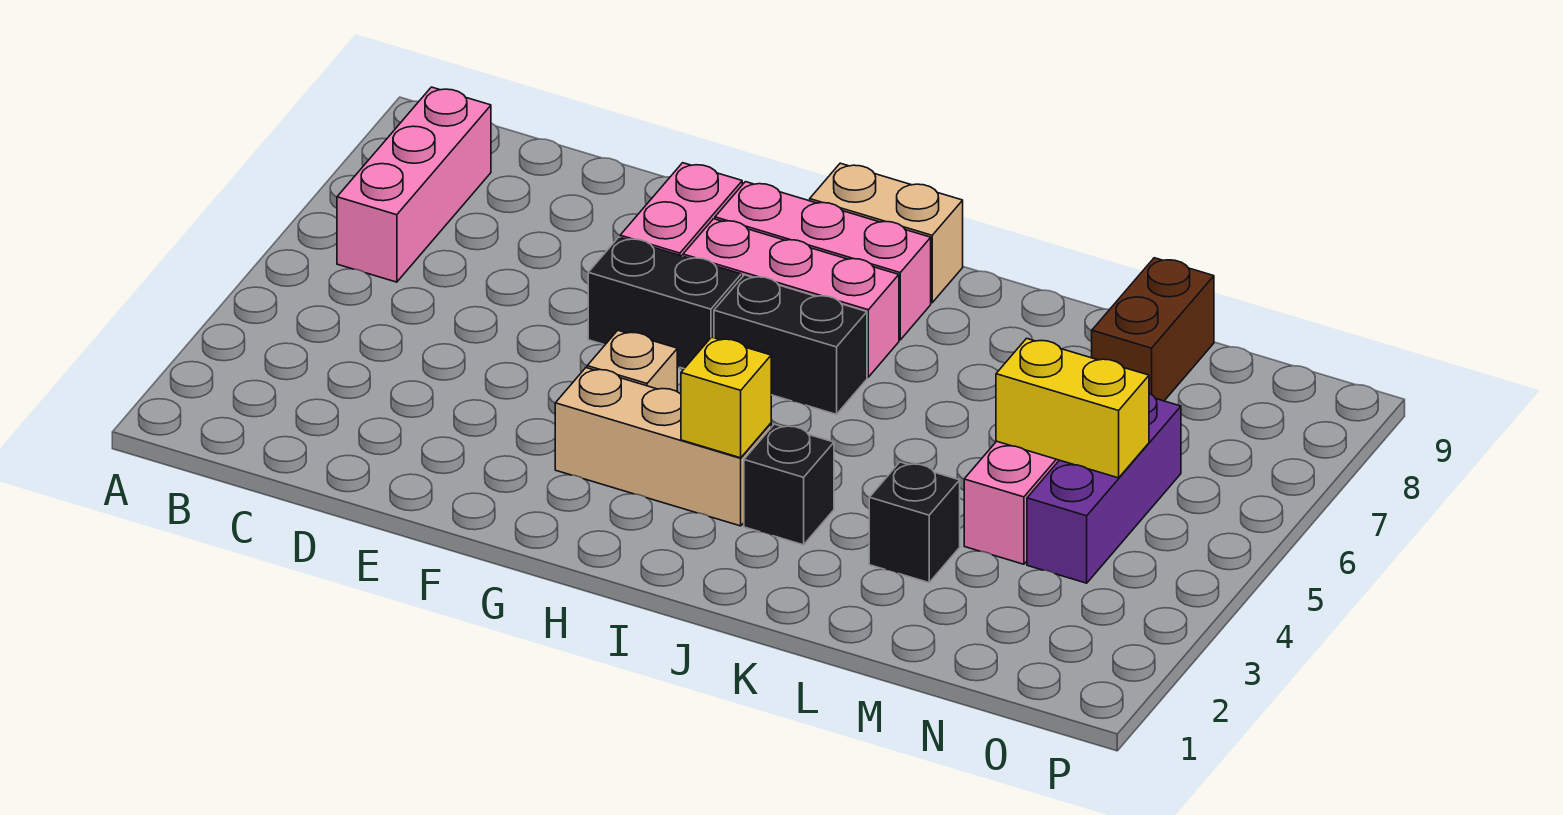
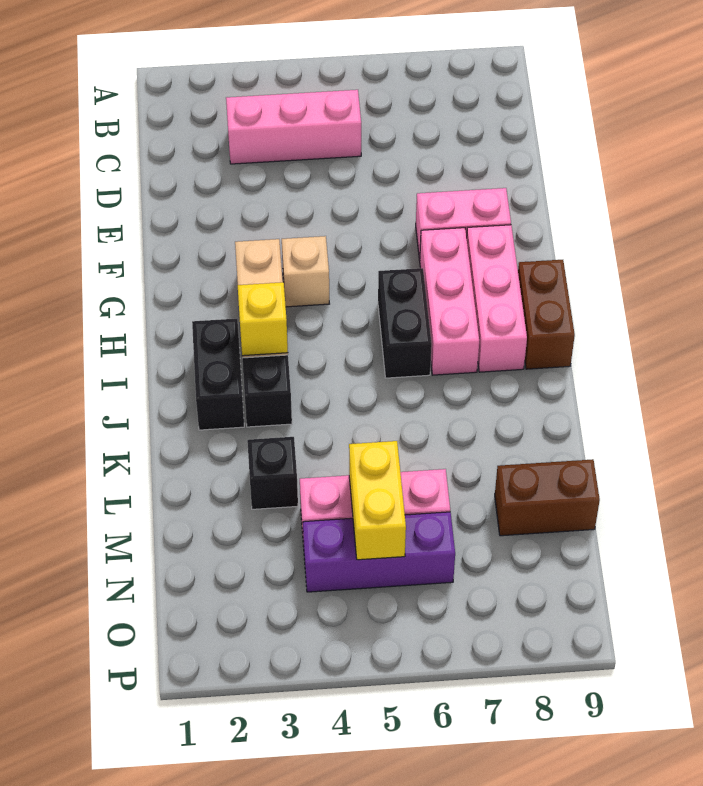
pink brick B6:B8 level 1 -> pink brick C3:C5 level 1
black brick F6:G6 level 1 -> black brick I2:J2 level 1
tan brick H9:I9 level 1 -> brown brick H9:I9 level 1

